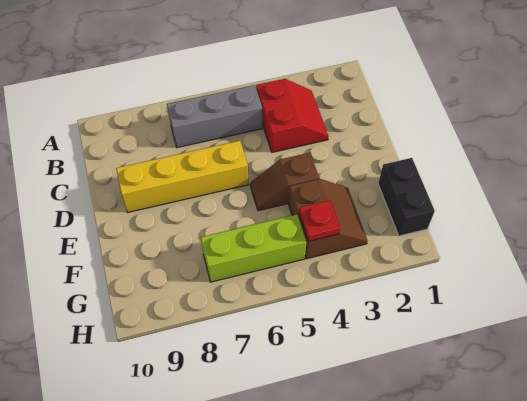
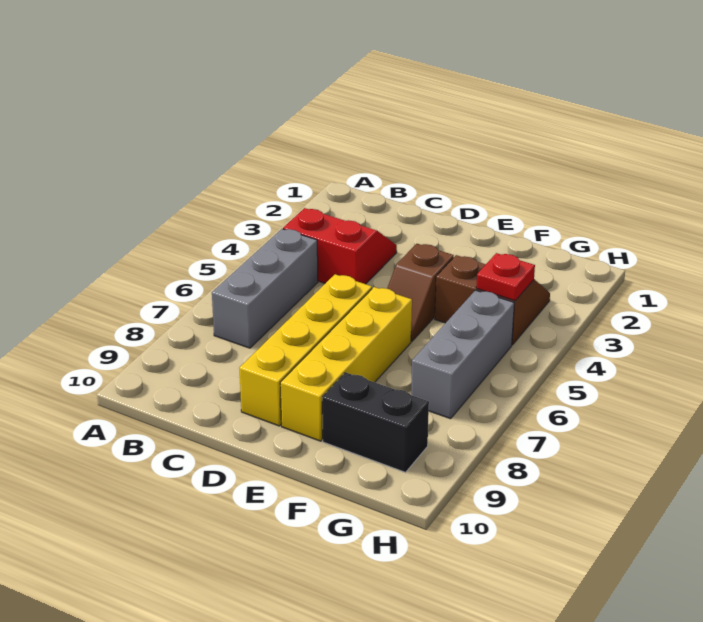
none -> yellow brick E6:E9 level 1
black brick F1:G1 level 1 -> black brick F9:G9 level 1
lime brick G5:G7 level 1 -> grey brick G5:G7 level 1

